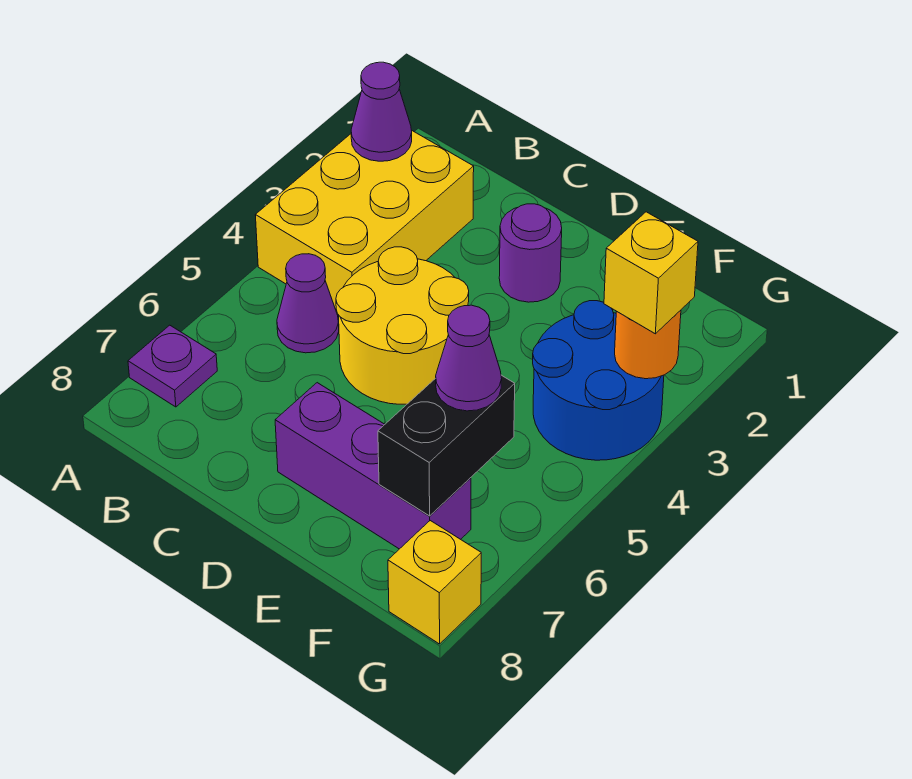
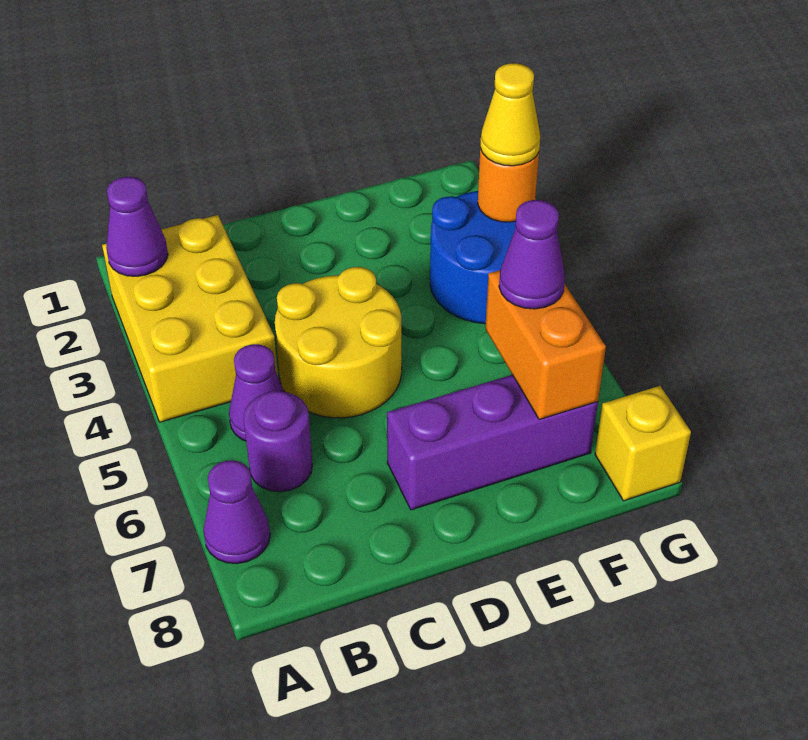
purple plate A7 level 1 -> purple cone A7 level 1
purple round brick D2 level 1 -> purple round brick B6 level 1
black brick F6:F7 level 2 -> orange brick F6:F7 level 2
yellow brick G3 level 3 -> yellow cone G3 level 3

